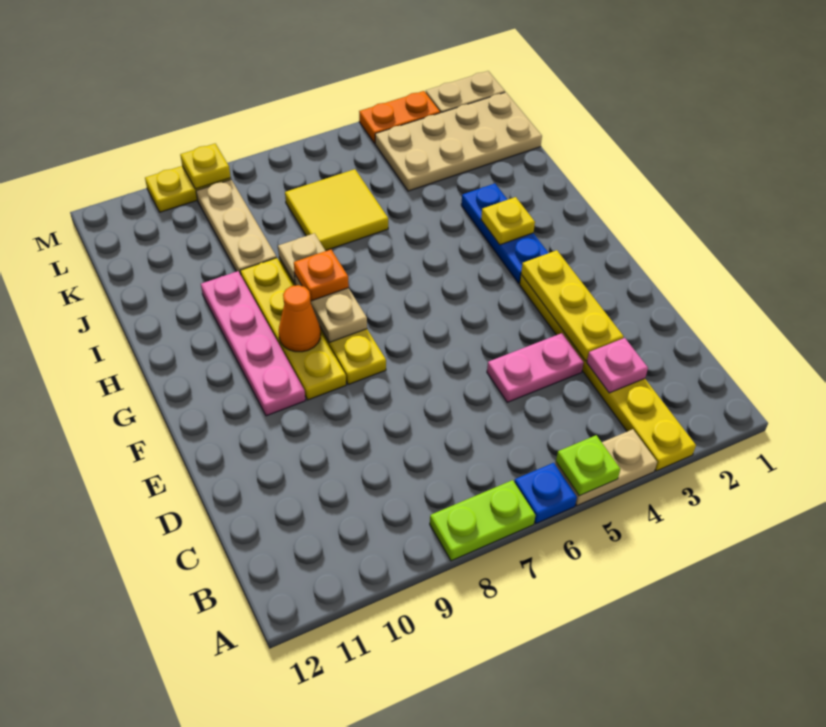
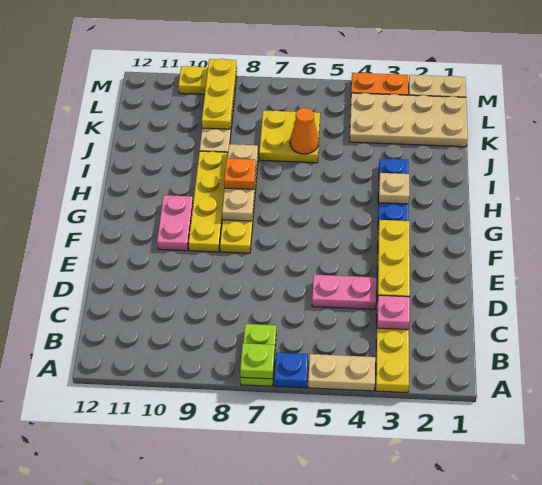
lime plate A5 level 2 -> lime plate A7 level 2
lime plate A7:A8 level 1 -> lime plate A7:B7 level 1
pink plate F10:I10 level 1 -> pink plate F10:G10 level 1
orange cone G9 level 2 -> orange cone J6 level 2
yellow plate H3 level 2 -> tan plate H3 level 2
yellow tile J6:K7 level 1 -> yellow plate J6:K7 level 1
yellow plate M9 level 2 -> yellow plate K9:M9 level 2

